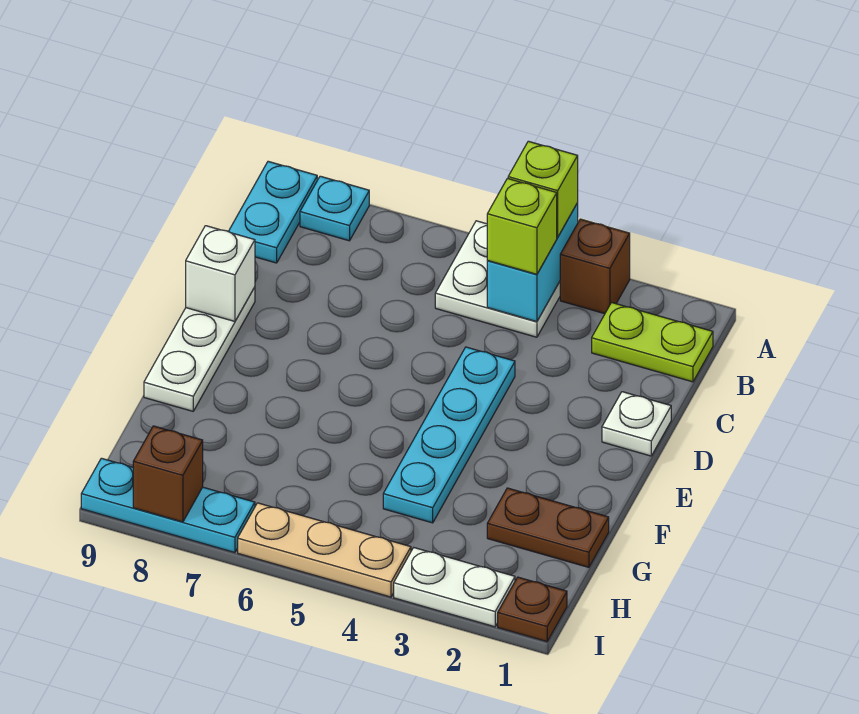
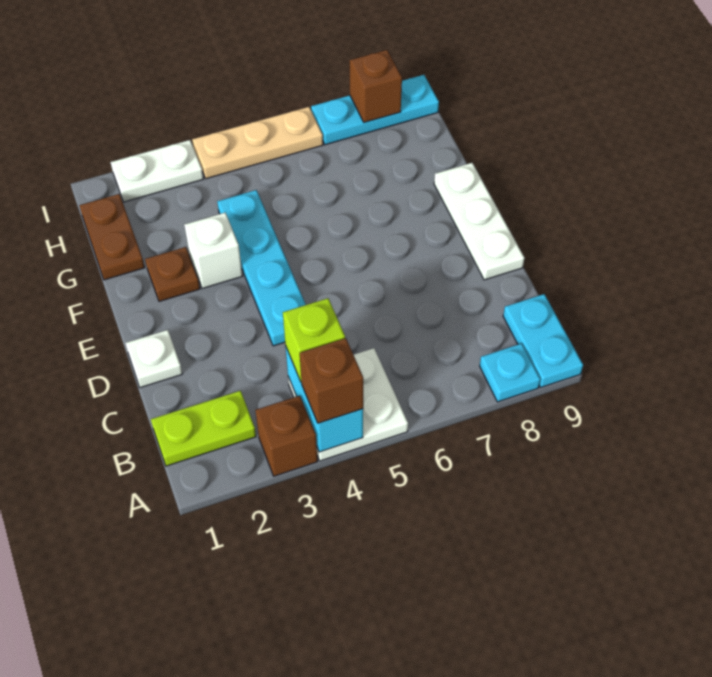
lime brick A4 level 3 -> brown brick A4 level 3
white brick D9 level 2 -> white brick F3 level 1
brown plate G1:G2 level 1 -> brown plate G1:H1 level 1
brown plate I1 level 1 -> brown plate F2 level 1

